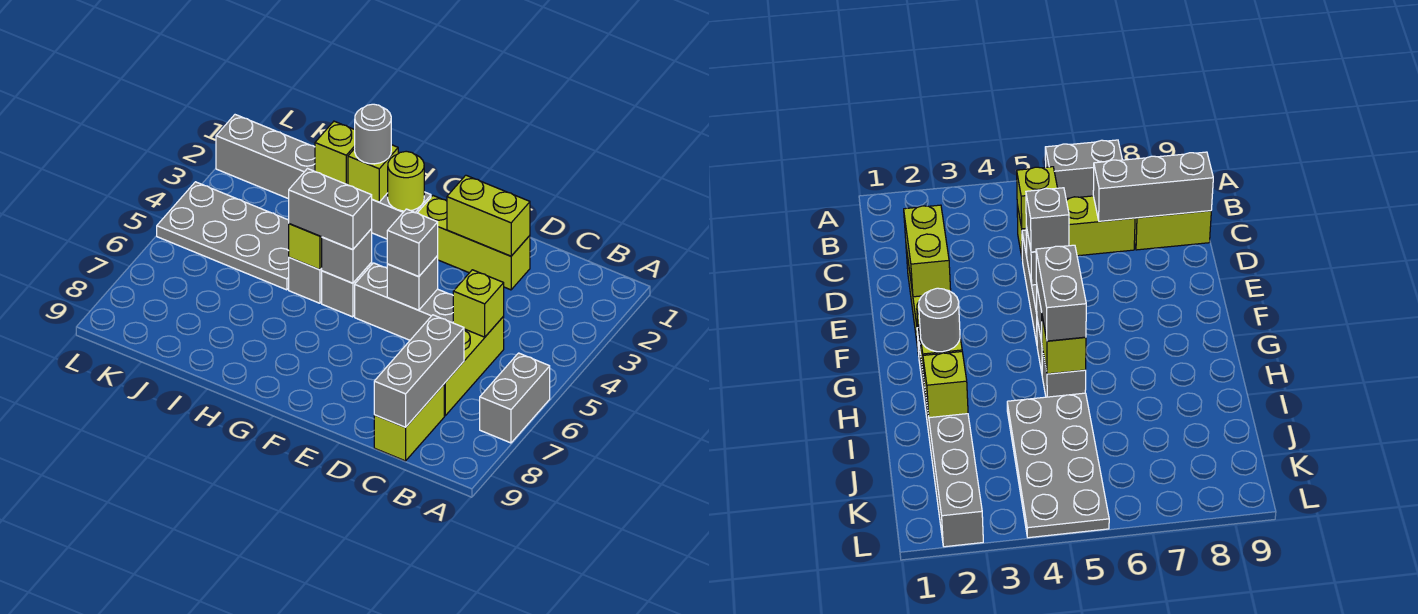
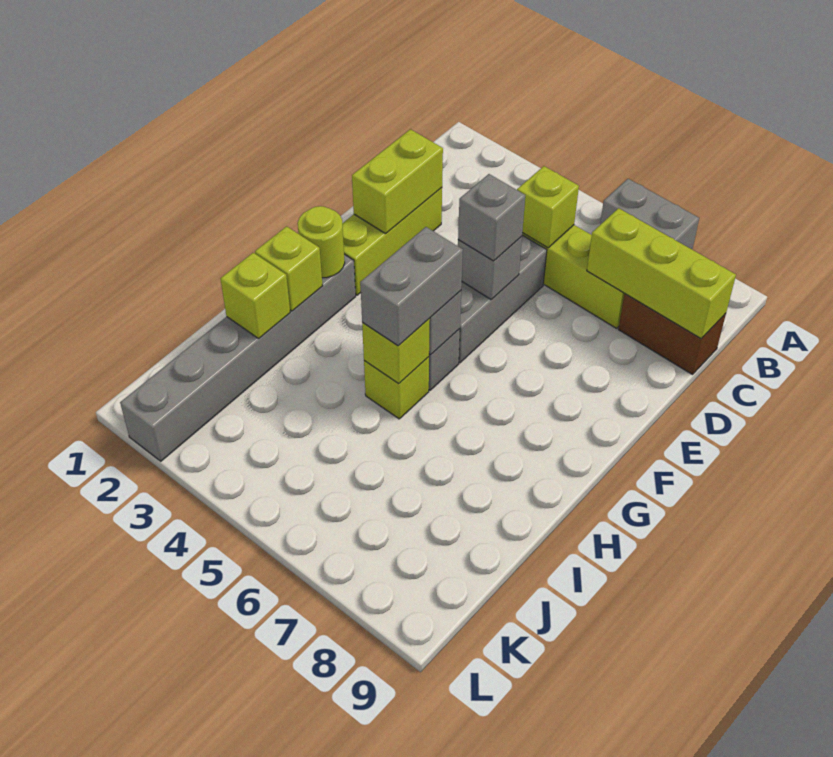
grey brick C7:C9 level 2 -> lime brick C7:C9 level 2
lime brick C8:C9 level 1 -> brown brick C8:C9 level 1
grey round brick H2 level 3 -> none
grey brick H5 level 1 -> lime brick H5 level 1
grey plate I4:L5 level 1 -> none

